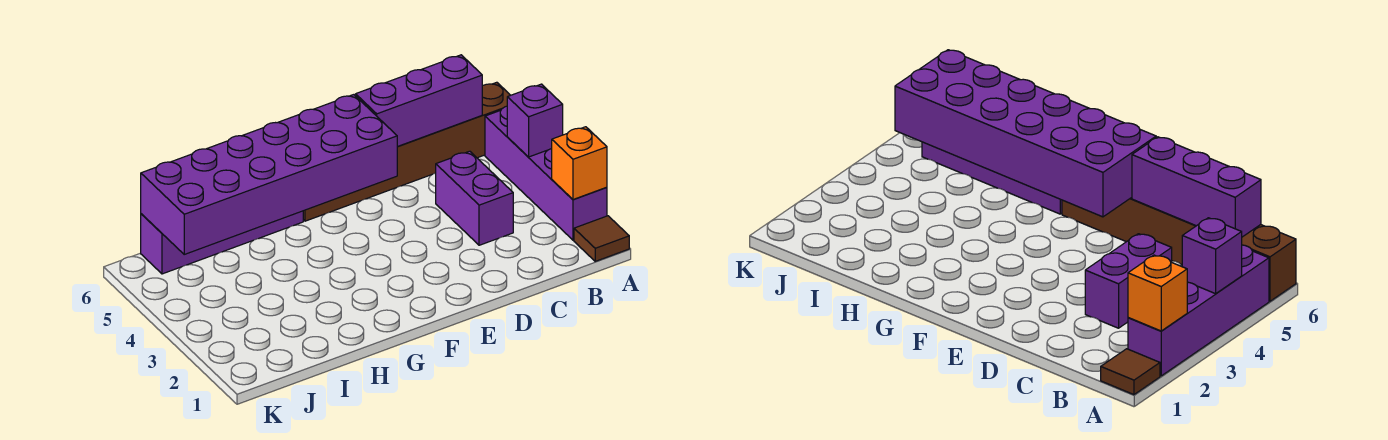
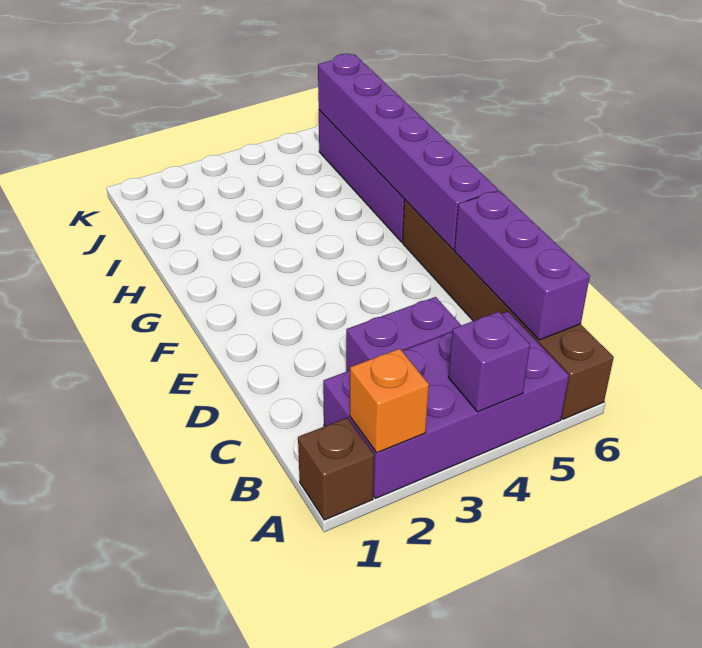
brown tile A1 level 1 -> brown brick A1 level 1
purple brick A2:A5 level 1 -> purple brick A2:B5 level 1
purple brick E5:J6 level 2 -> purple brick E6:J6 level 2

